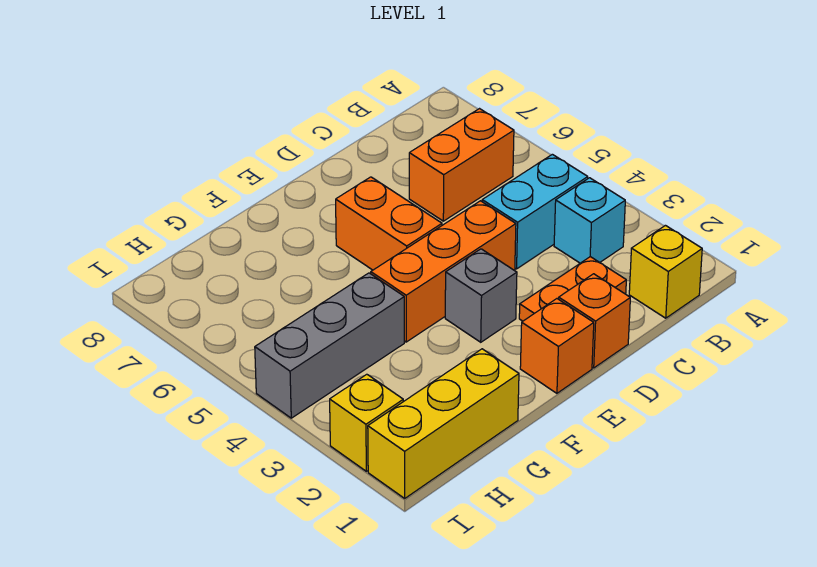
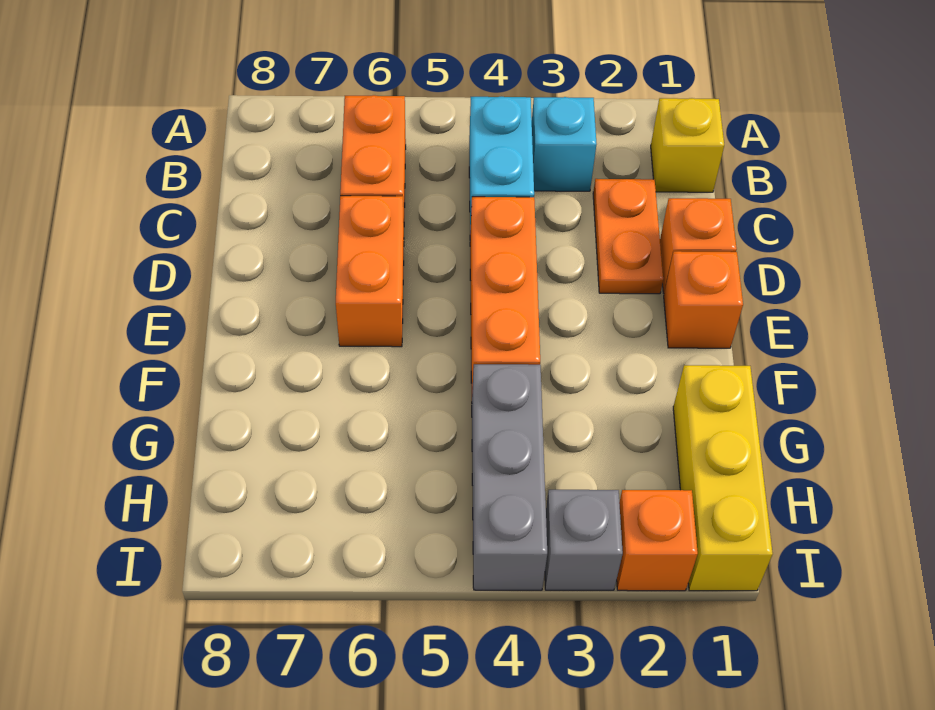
grey brick E3 level 1 -> grey brick I3 level 1
orange brick E5:E6 level 1 -> orange brick D6:E6 level 1
yellow brick I2 level 1 -> orange brick I2 level 1

